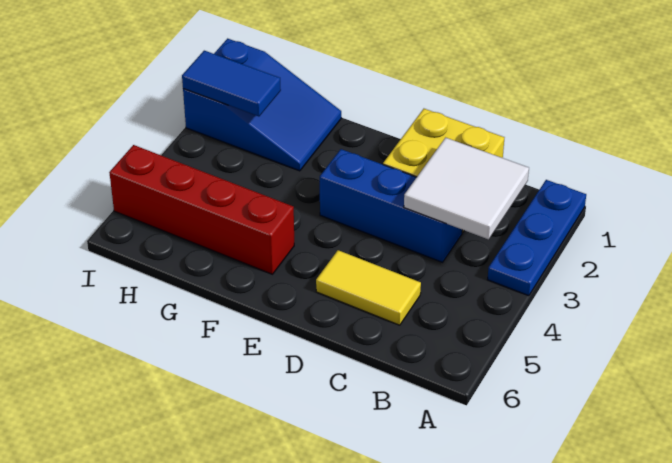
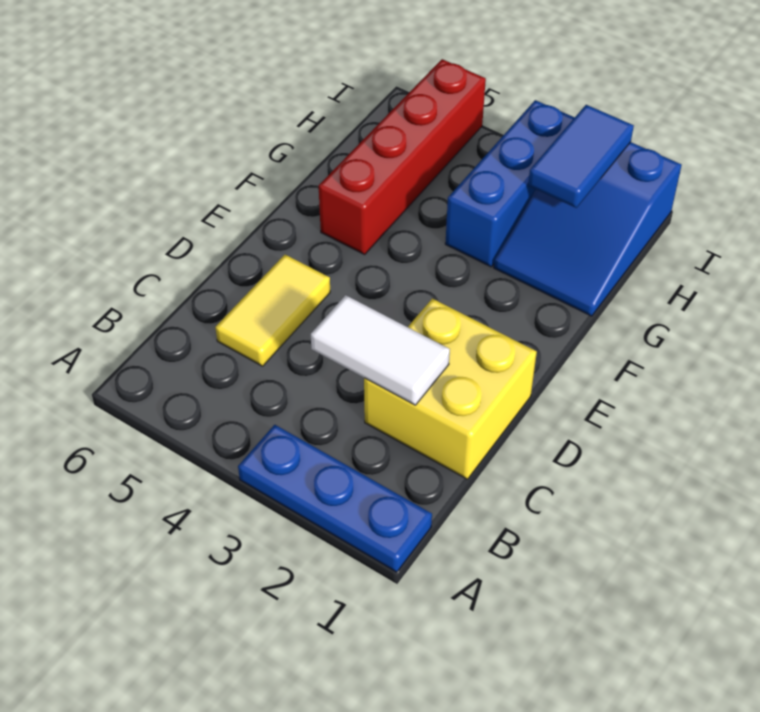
white tile B2:C3 level 2 -> white tile C2:C3 level 2
blue brick C3:E3 level 1 -> blue brick G3:I3 level 1

